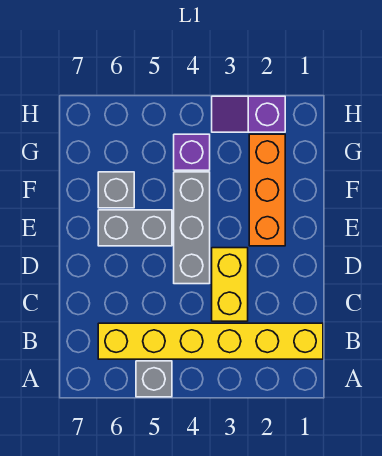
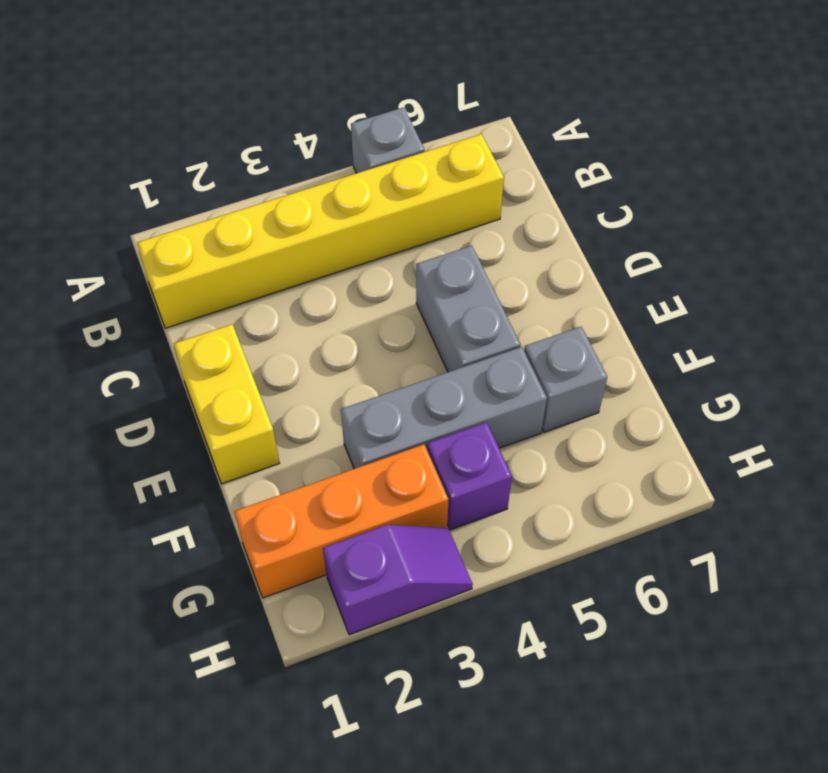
yellow brick C3:D3 level 1 -> yellow brick D1:E1 level 1
grey brick D4:F4 level 1 -> grey brick F3:F5 level 1
orange brick E2:G2 level 1 -> orange brick G1:G3 level 1
grey brick E5:E6 level 1 -> grey brick D5:E5 level 1

